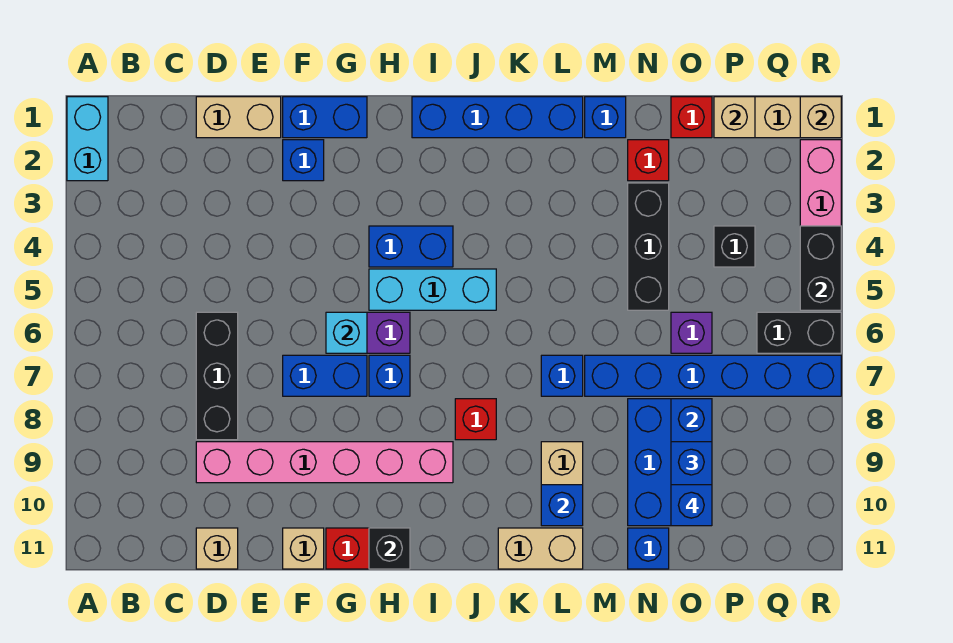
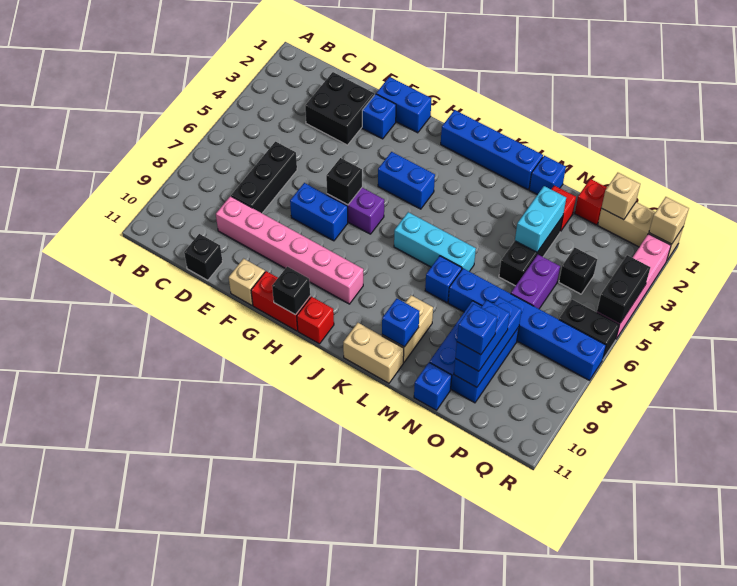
cyan brick A1:A2 level 1 -> cyan brick N3:N4 level 2
tan brick D1:E1 level 1 -> none
none -> black brick D2:E3 level 1
tan brick D11 level 1 -> black brick D11 level 1
cyan brick G6 level 2 -> black brick G6 level 2
cyan brick H5:J5 level 1 -> cyan brick J6:L6 level 1
blue brick H7 level 1 -> none
red brick J8 level 1 -> red brick I11 level 1
purple brick O6 level 1 -> purple brick O5:O6 level 1

